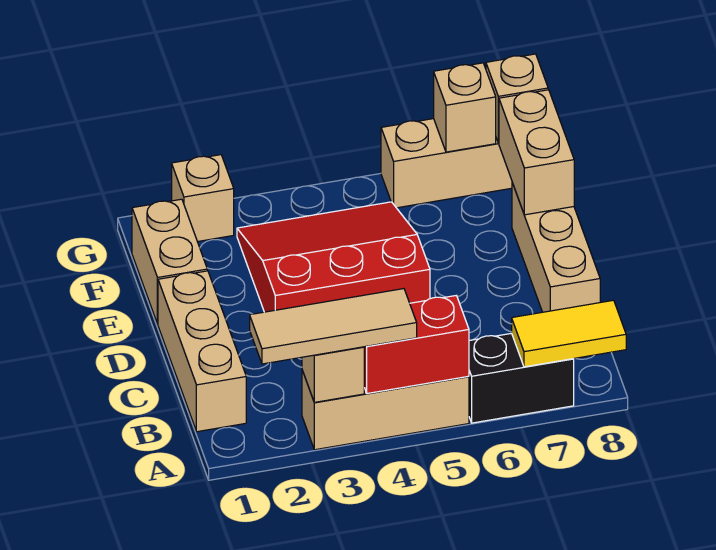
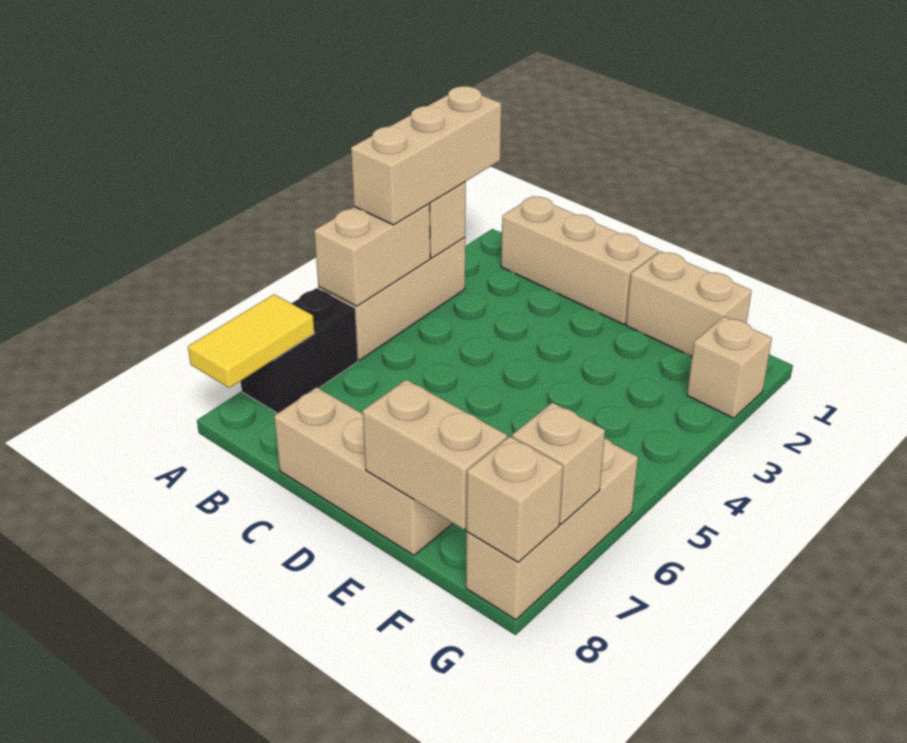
tan tile A2:A4 level 3 -> tan brick A2:A4 level 3
red brick A4:A5 level 2 -> tan brick A4:A5 level 2
red slope D3:F5 level 1 top D -> none

